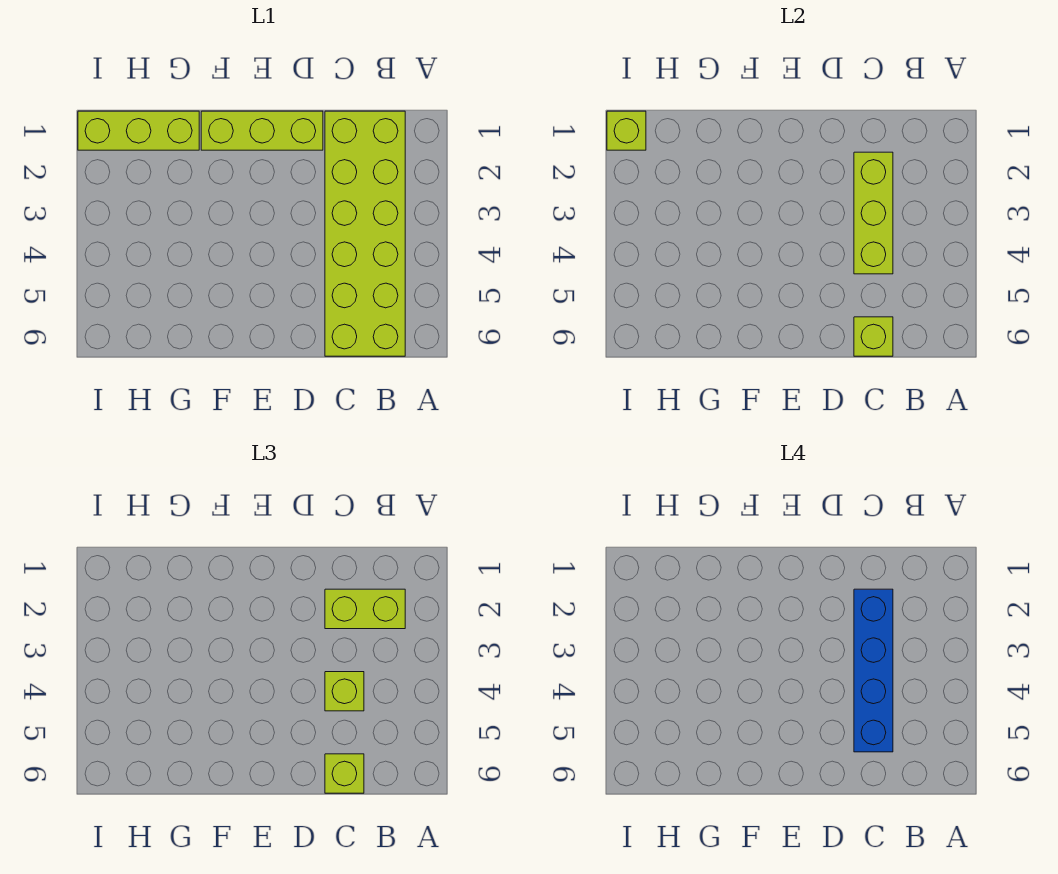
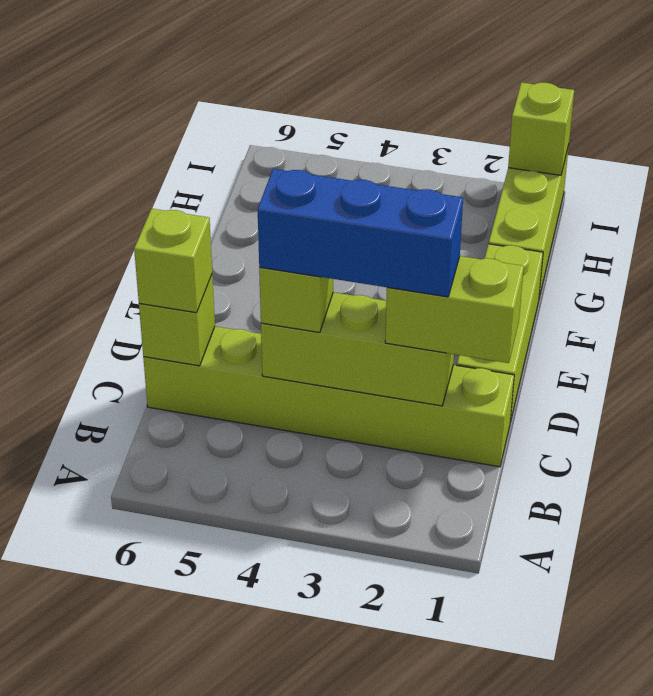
lime brick B1:C6 level 1 -> lime brick C1:C6 level 1
lime brick B2:C2 level 3 -> lime brick C1:C2 level 3
blue brick C2:C5 level 4 -> blue brick C2:C4 level 4

